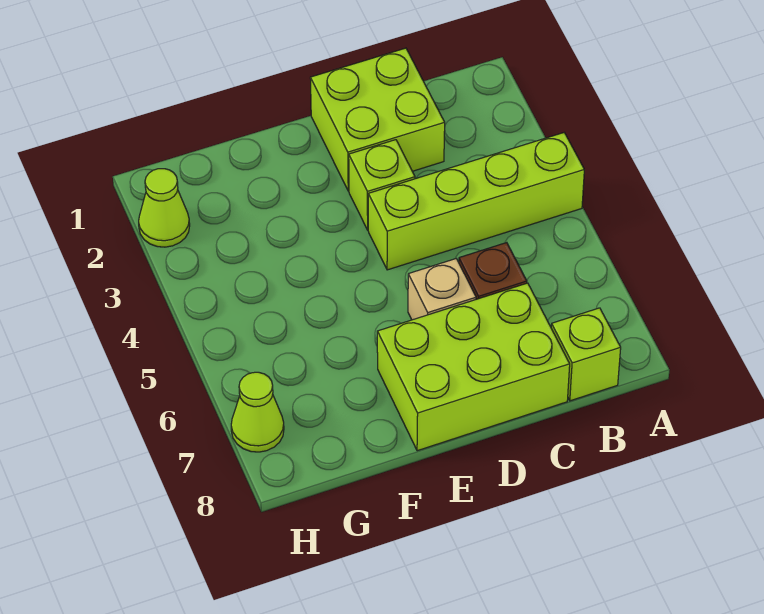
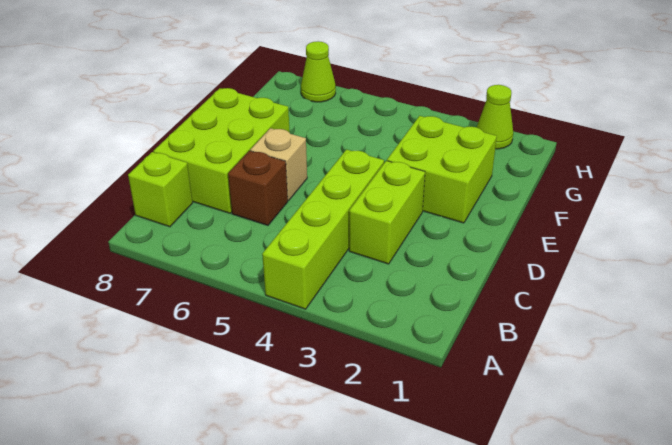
lime brick C1:D2 level 1 -> lime brick E2:F3 level 1
lime brick D3 level 1 -> lime brick C3:D3 level 1

